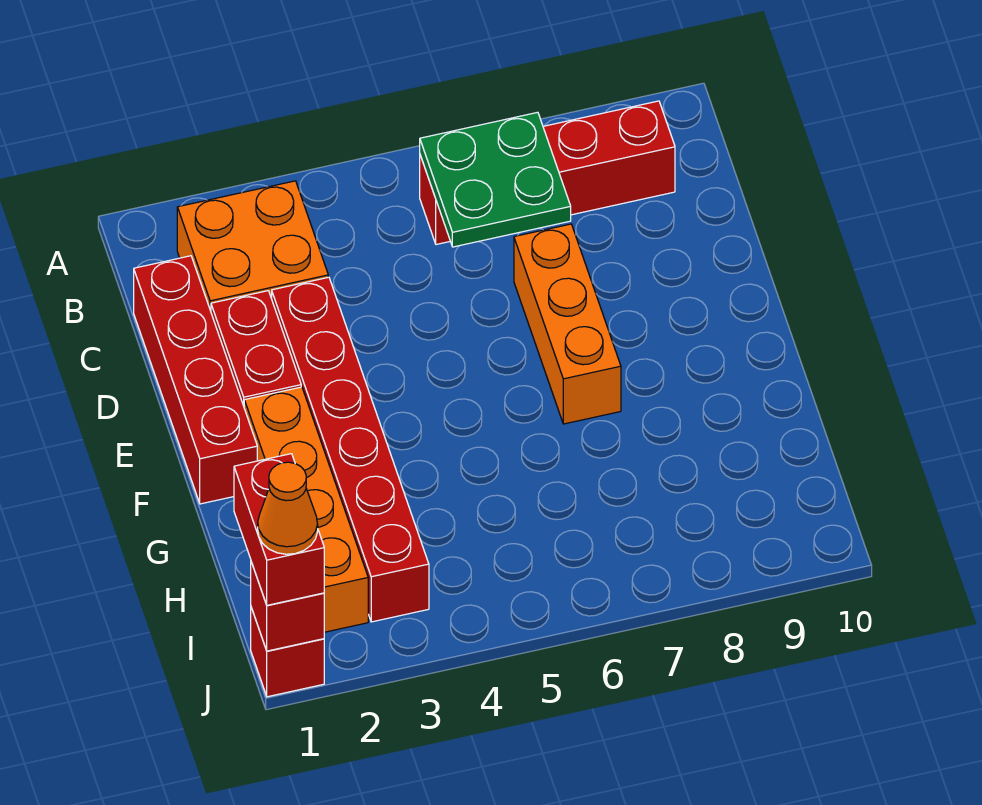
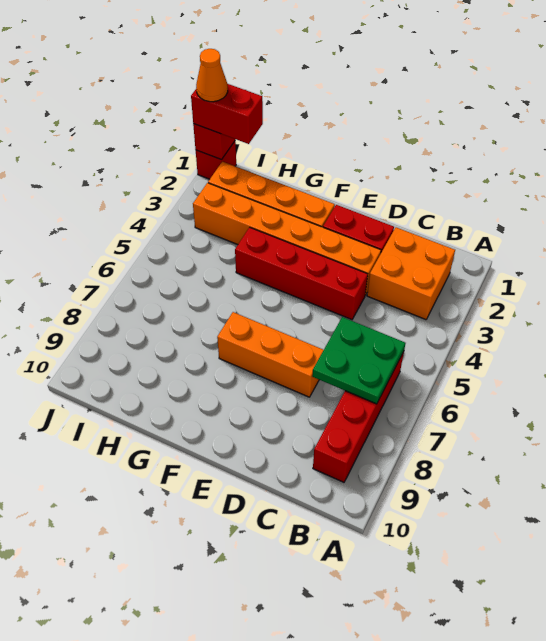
red brick C1:F1 level 1 -> red brick D4:G4 level 1
red brick D3:I3 level 1 -> orange brick D3:I3 level 1

